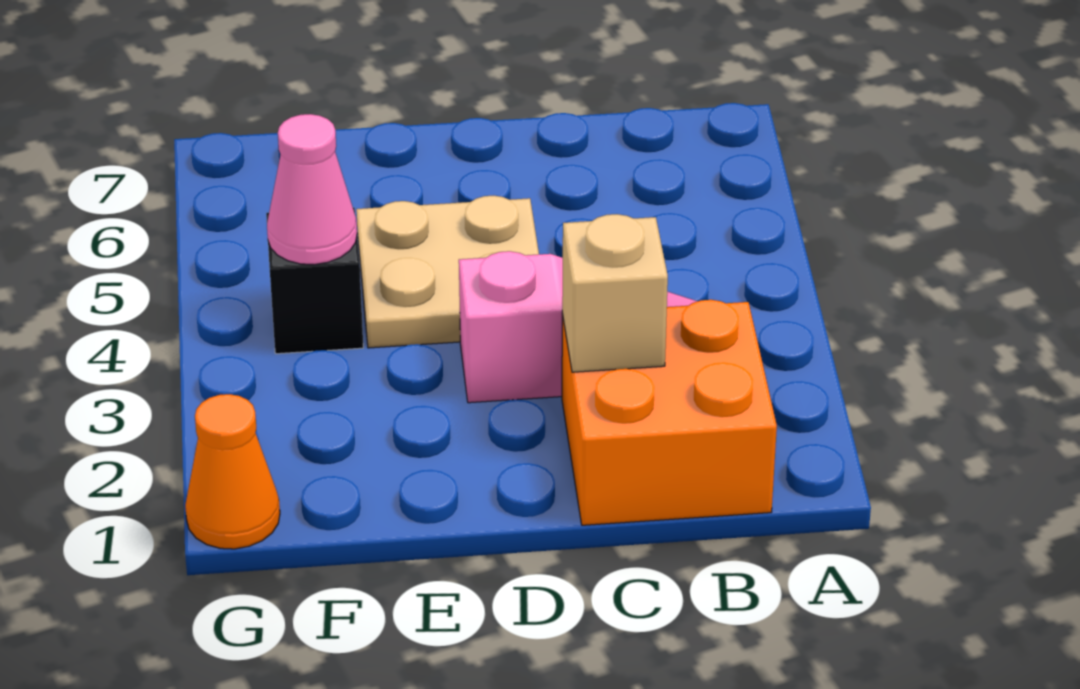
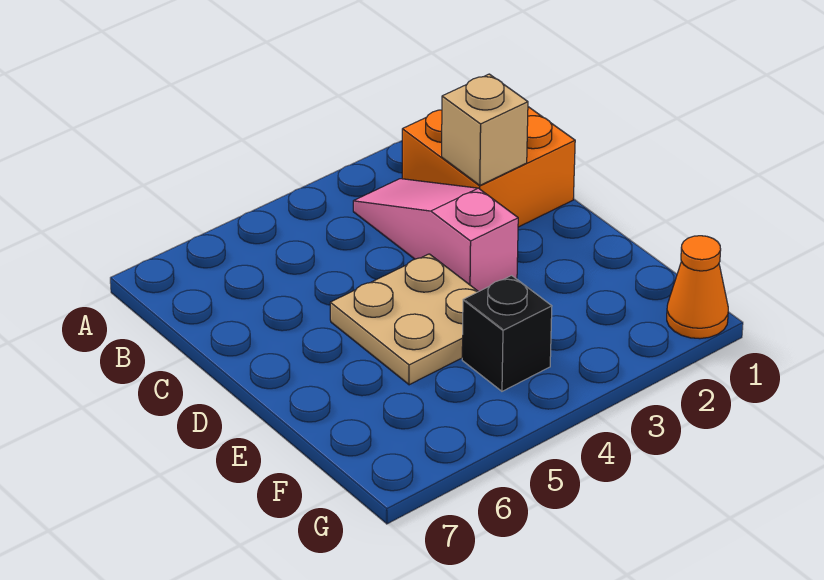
pink cone F4 level 2 -> none

